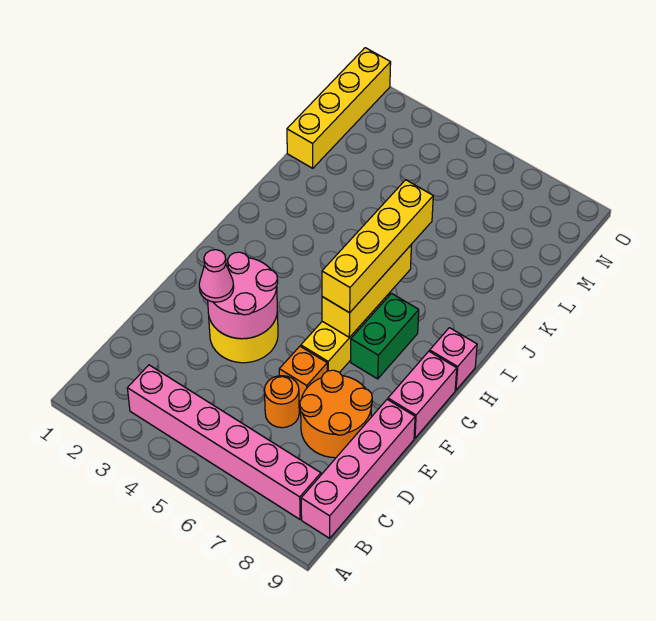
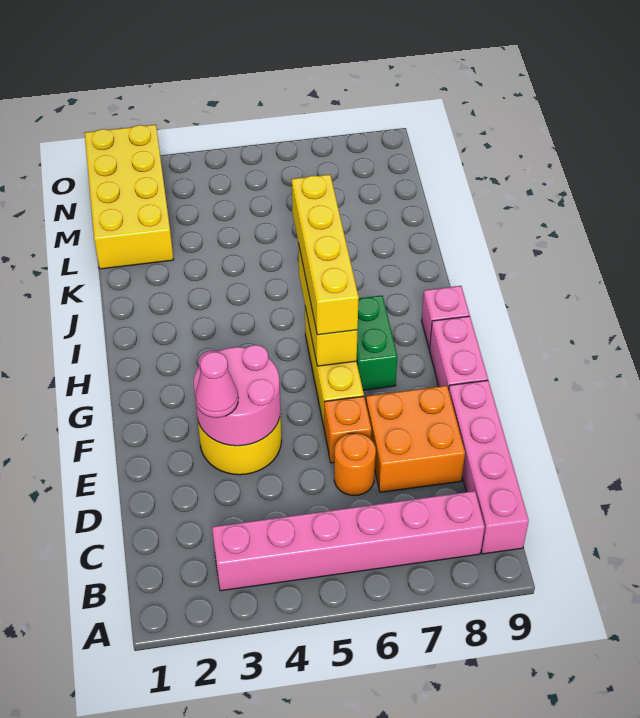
orange round brick D7:E8 level 1 -> orange brick D7:E8 level 1
yellow brick L1:O1 level 1 -> yellow brick L1:O2 level 1

